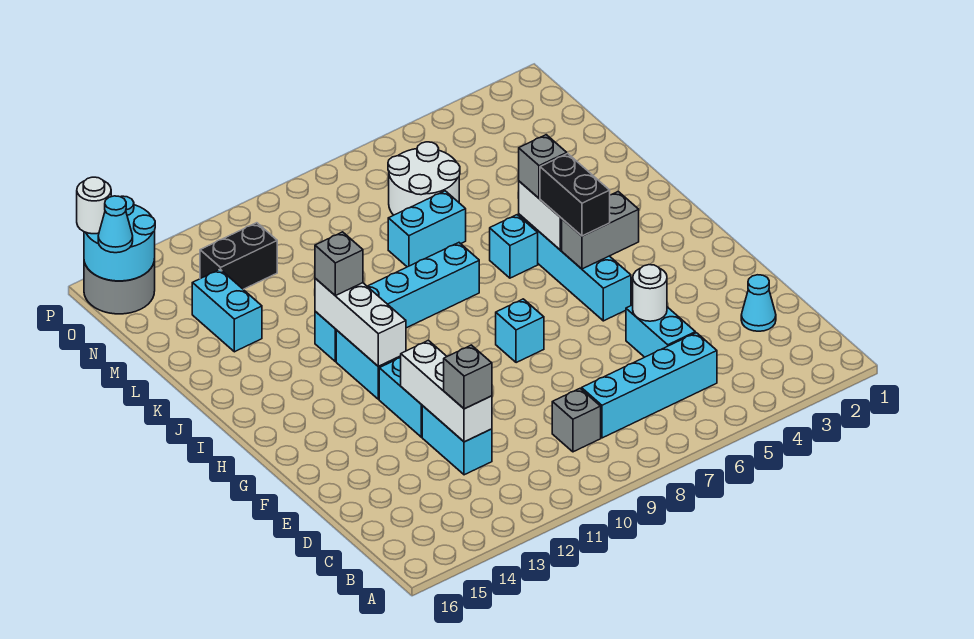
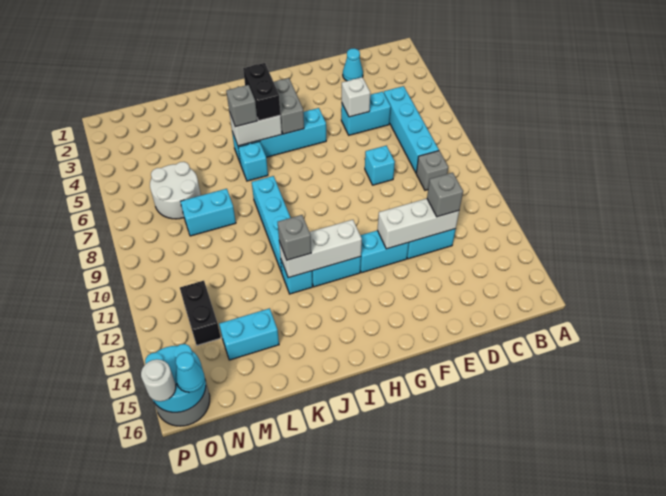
white round brick E5 level 2 -> white brick E5 level 2
cyan brick G8 level 1 -> cyan brick E8 level 1
black brick H5:I5 level 3 -> black brick I4:I5 level 3
cyan brick L7:L8 level 1 -> cyan brick L8:M8 level 1

